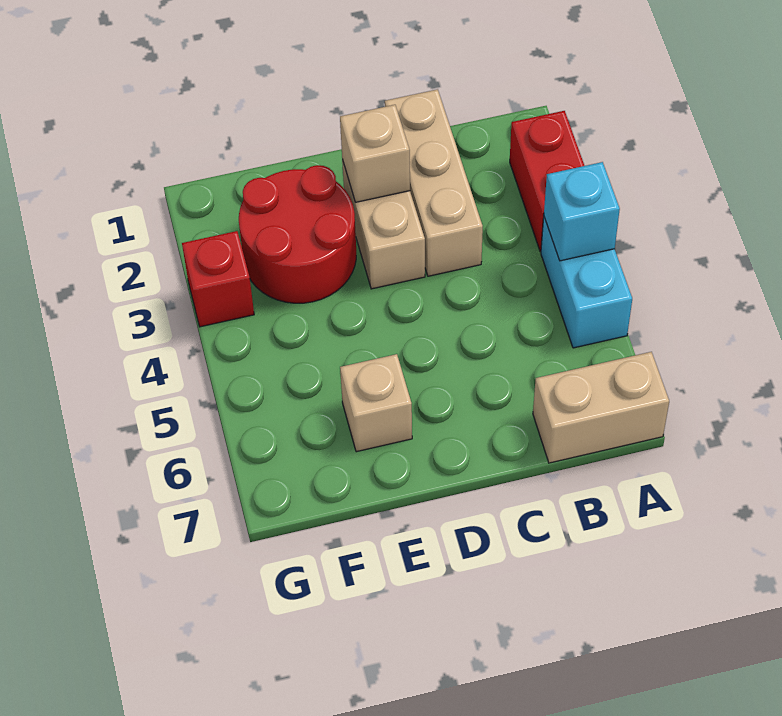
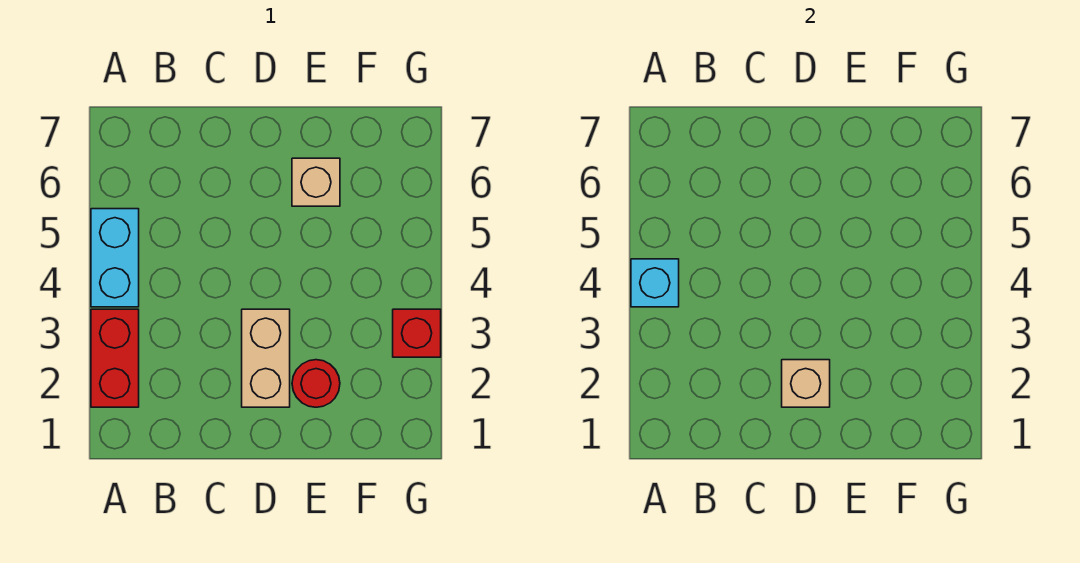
tan brick A7:B7 level 1 -> none
tan brick C1:C3 level 1 -> none
red round brick E2:F3 level 1 -> red round brick E2 level 1

